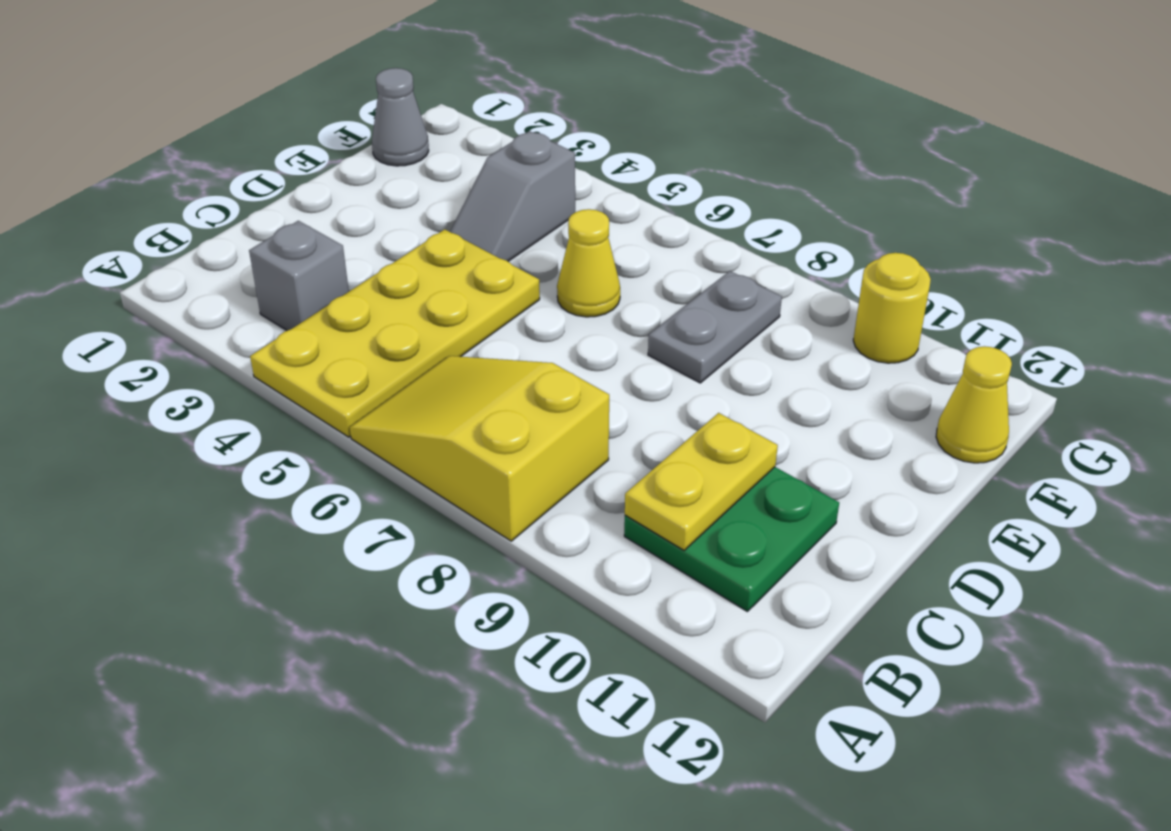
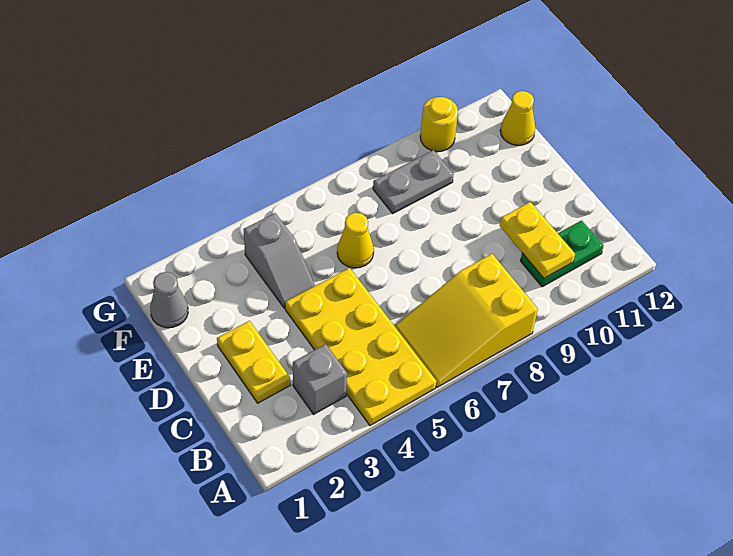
green plate B10:C11 level 1 -> green plate B10:B11 level 1
none -> yellow plate C2:D2 level 1
grey plate E8:F8 level 1 -> grey plate F8:F9 level 1

